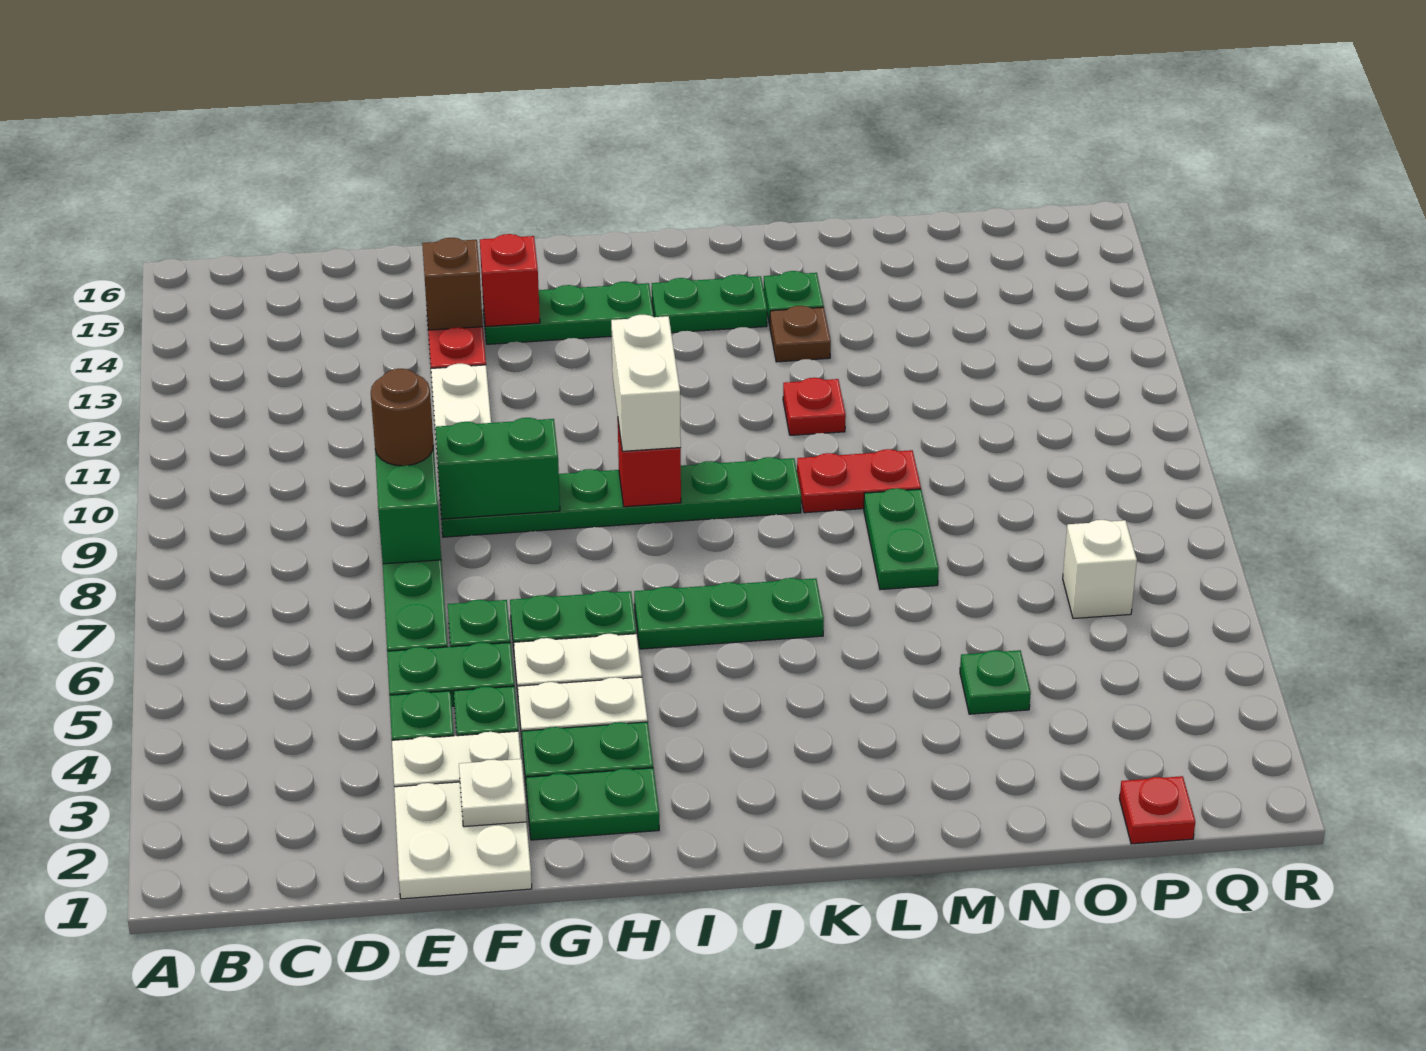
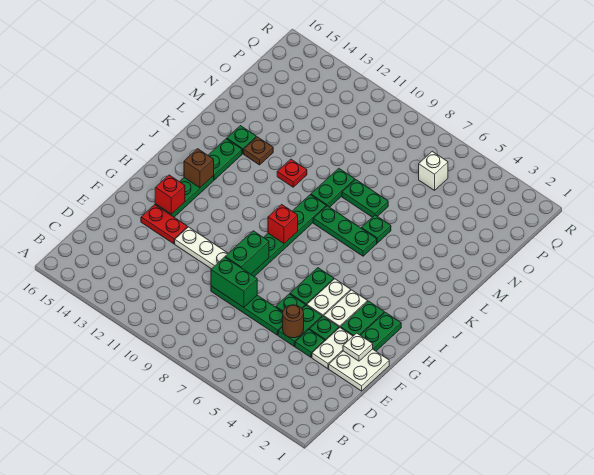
brown round brick E9 level 3 -> brown round brick E5 level 2
brown brick F14 level 2 -> brown brick I14 level 2
green plate I6:K6 level 1 -> green plate K6:K8 level 1
white brick I9:I10 level 3 -> none
red plate L9:M9 level 1 -> green plate L9:M9 level 1
green plate N4 level 1 -> green plate L6 level 1
red plate P1 level 1 -> none

